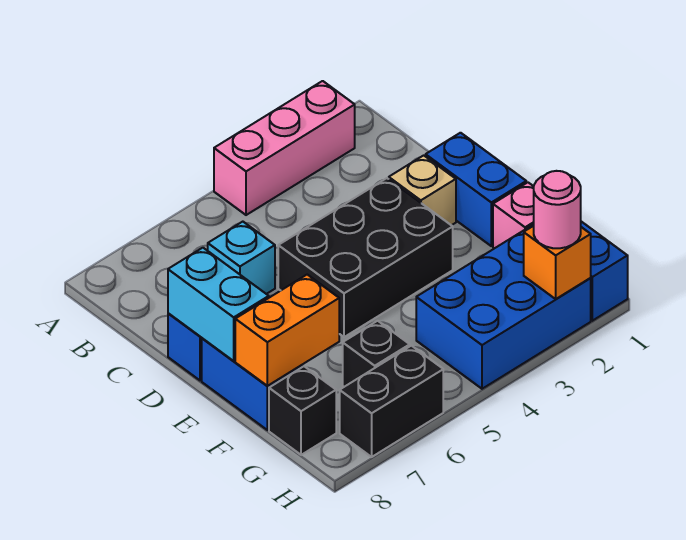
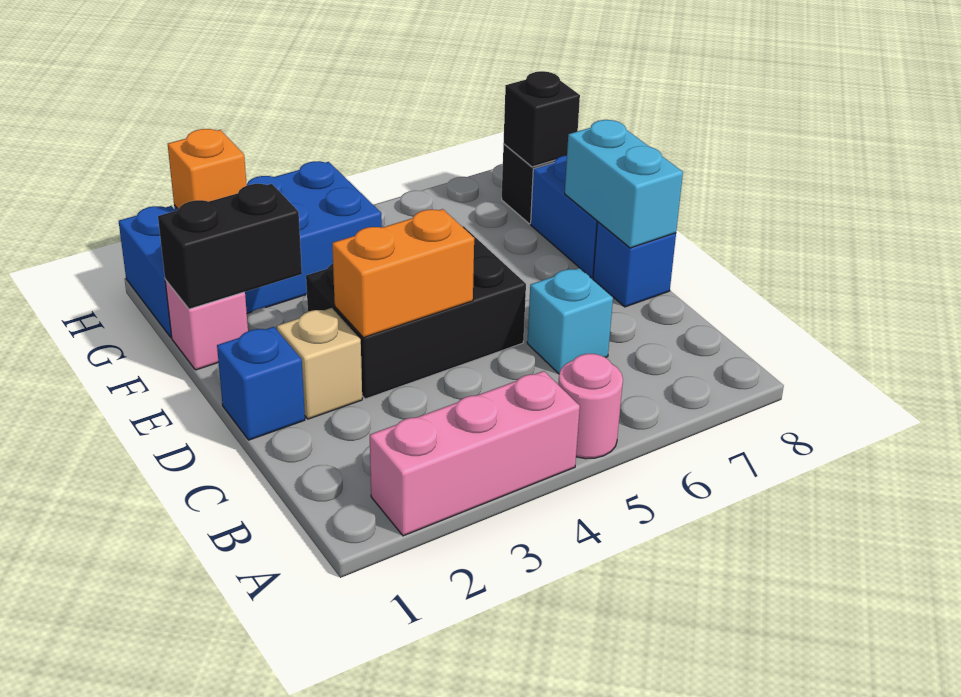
blue brick D1:E1 level 1 -> blue brick D1 level 1
orange brick F7:F8 level 2 -> orange brick D3:D4 level 2
black brick G6 level 1 -> black brick G8 level 2
pink round brick H2 level 3 -> pink round brick A5 level 1
black brick H6:H7 level 1 -> black brick F1:F2 level 2

